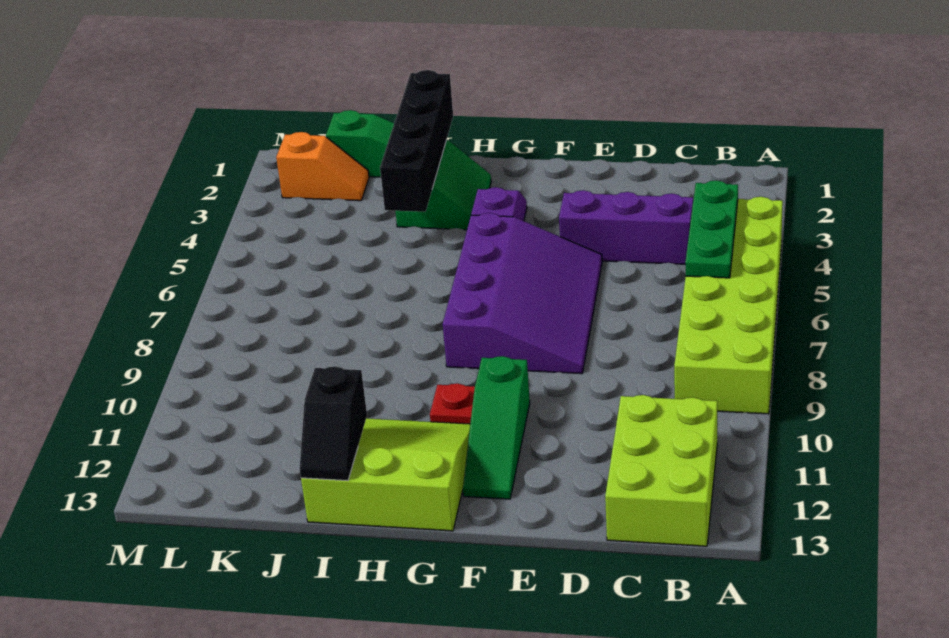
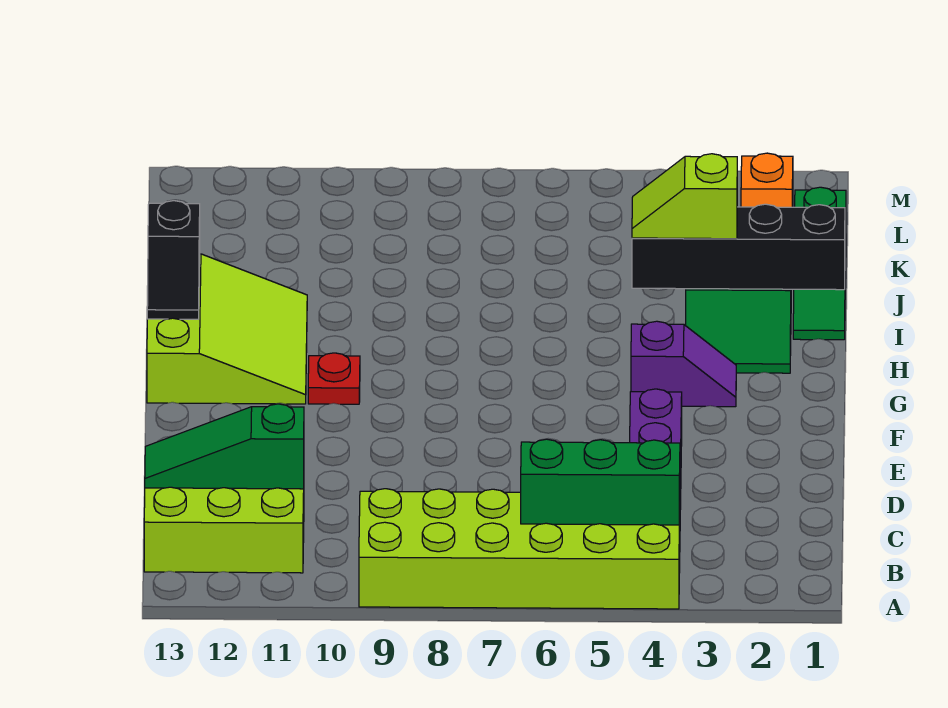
green plate B4:B6 level 2 -> green brick B4:B6 level 2
purple slope E5:G8 level 1 top G -> none
green slope F10:F12 level 1 top 10 -> green slope C11:C13 level 2 top 11
none -> lime slope I3:I4 level 3 top 3
black slope I12:I13 level 2 top 12 -> black slope H13:I13 level 2 top I

